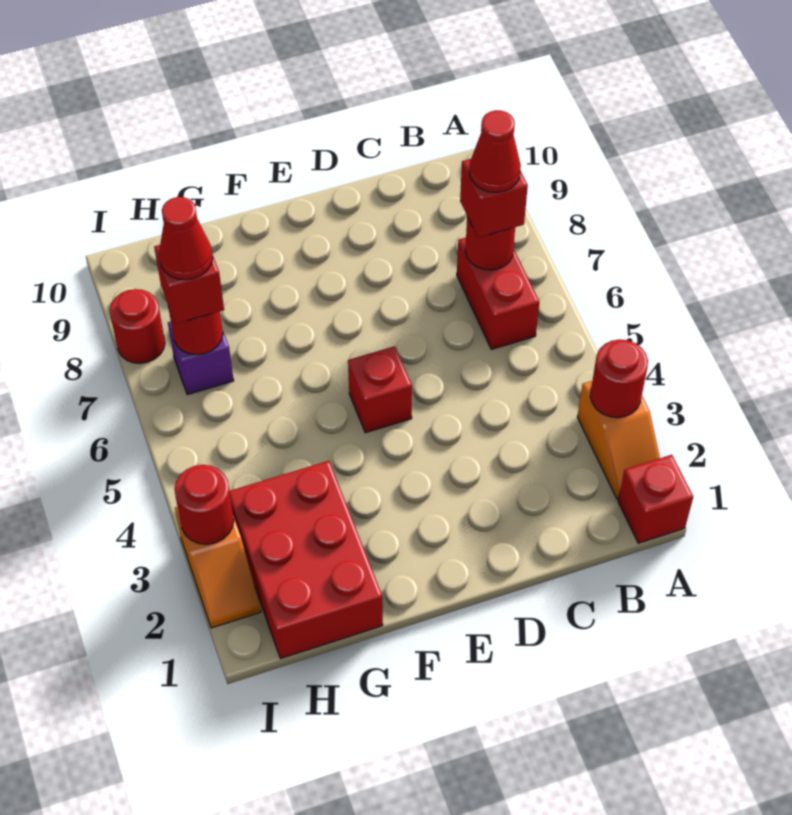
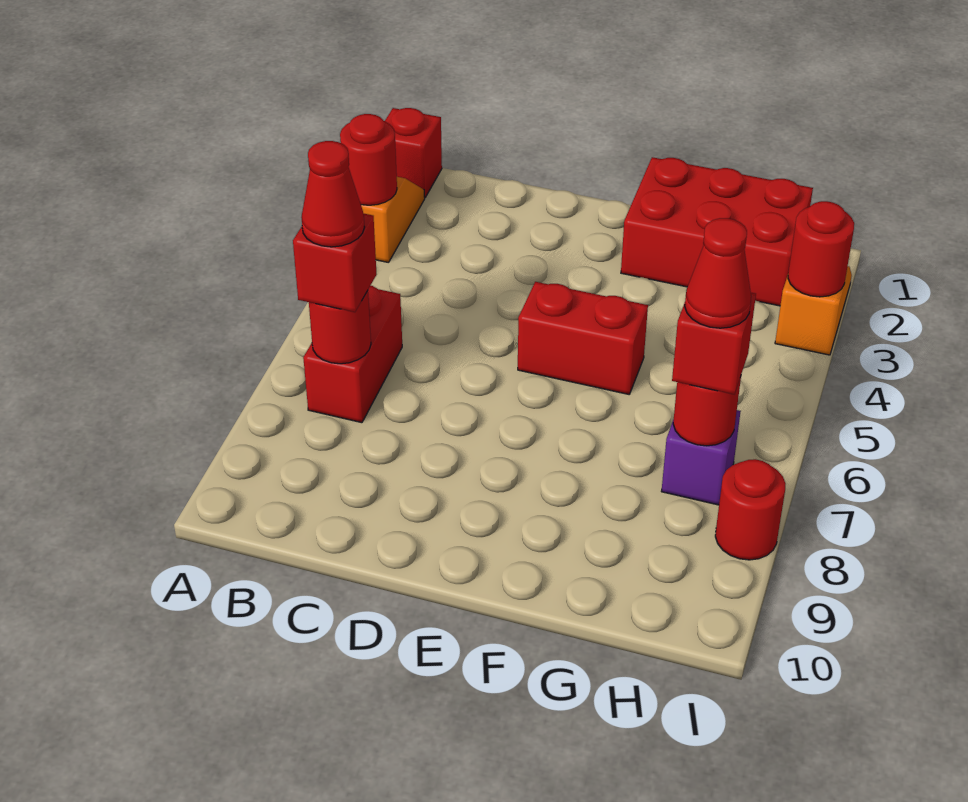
red brick E5 level 1 -> red brick E5:F5 level 1
red brick G1:H3 level 1 -> red brick F1:H2 level 1

